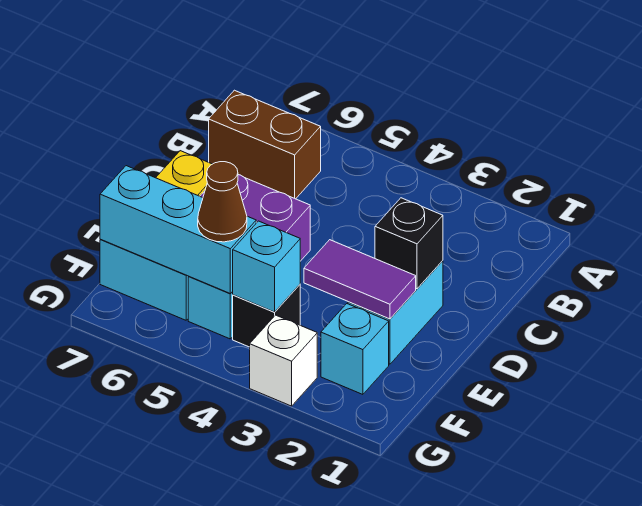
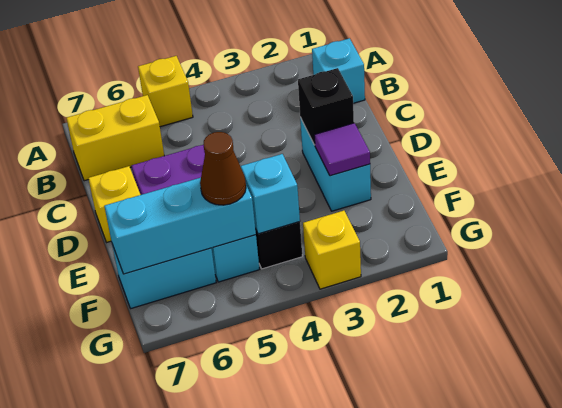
none -> yellow brick A5 level 1
brown brick B6:B7 level 1 -> yellow brick B6:B7 level 1
purple tile E2:E3 level 2 -> purple tile E2 level 2
cyan brick F2 level 1 -> cyan brick B1 level 1
white brick G3 level 1 -> yellow brick G3 level 1

